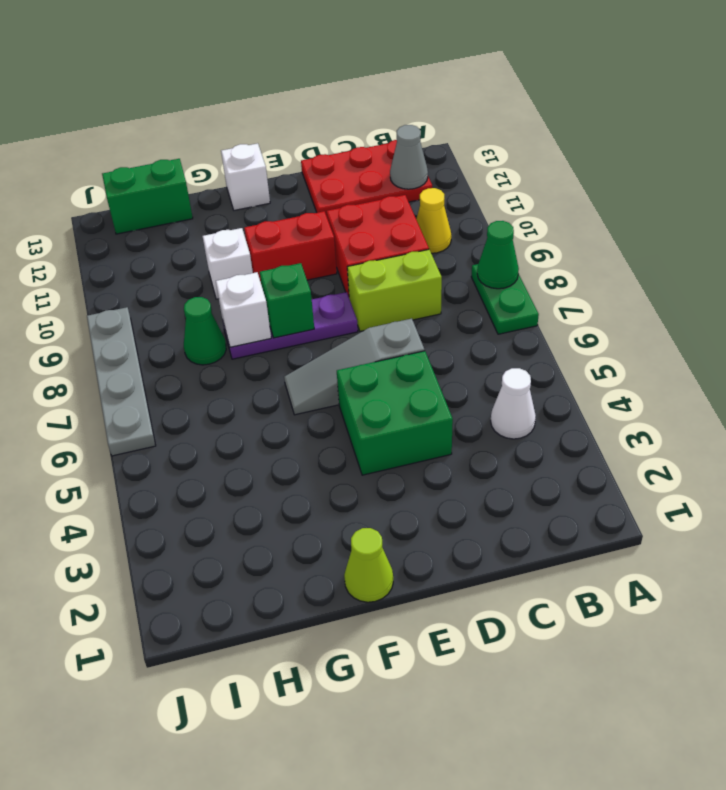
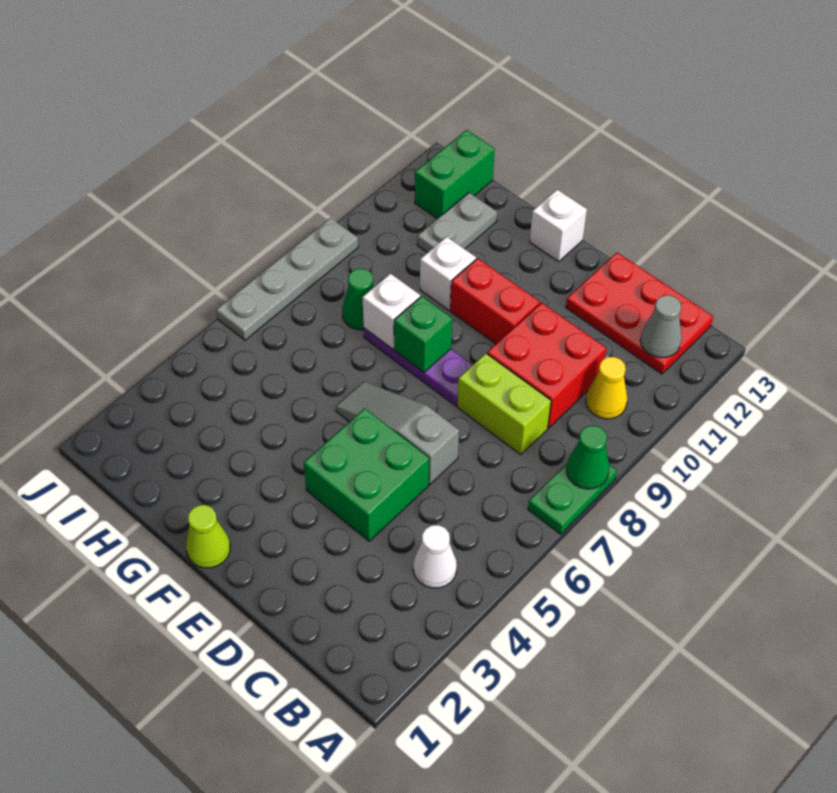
none -> grey plate H11:H12 level 1
green brick H13:I13 level 1 -> green brick I12:I13 level 1

